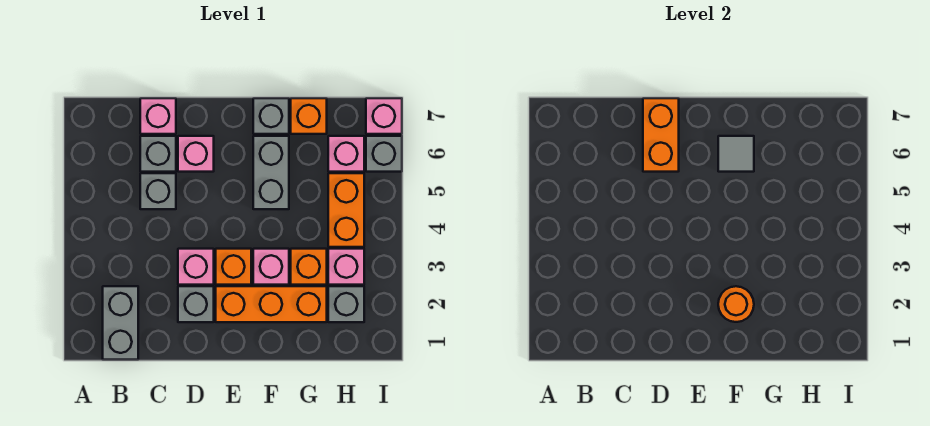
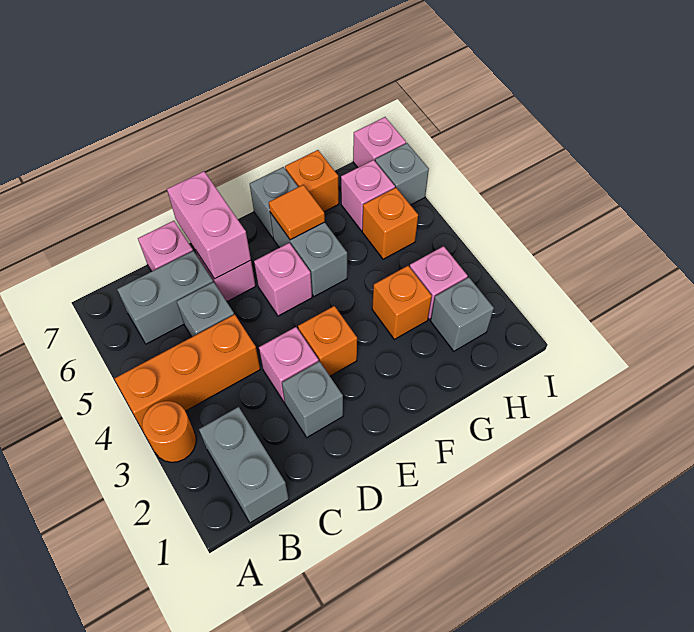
grey brick C6 level 1 -> grey brick B6:C6 level 1
orange brick D6:D7 level 2 -> pink brick D6:D7 level 2
orange brick E2:G2 level 1 -> orange brick A4:C4 level 1
orange round brick F2 level 2 -> orange round brick A3 level 1
pink brick F3 level 1 -> pink brick E5 level 1
grey tile F6 level 2 -> orange tile F6 level 2
orange brick H4:H5 level 1 -> orange brick H5 level 1

